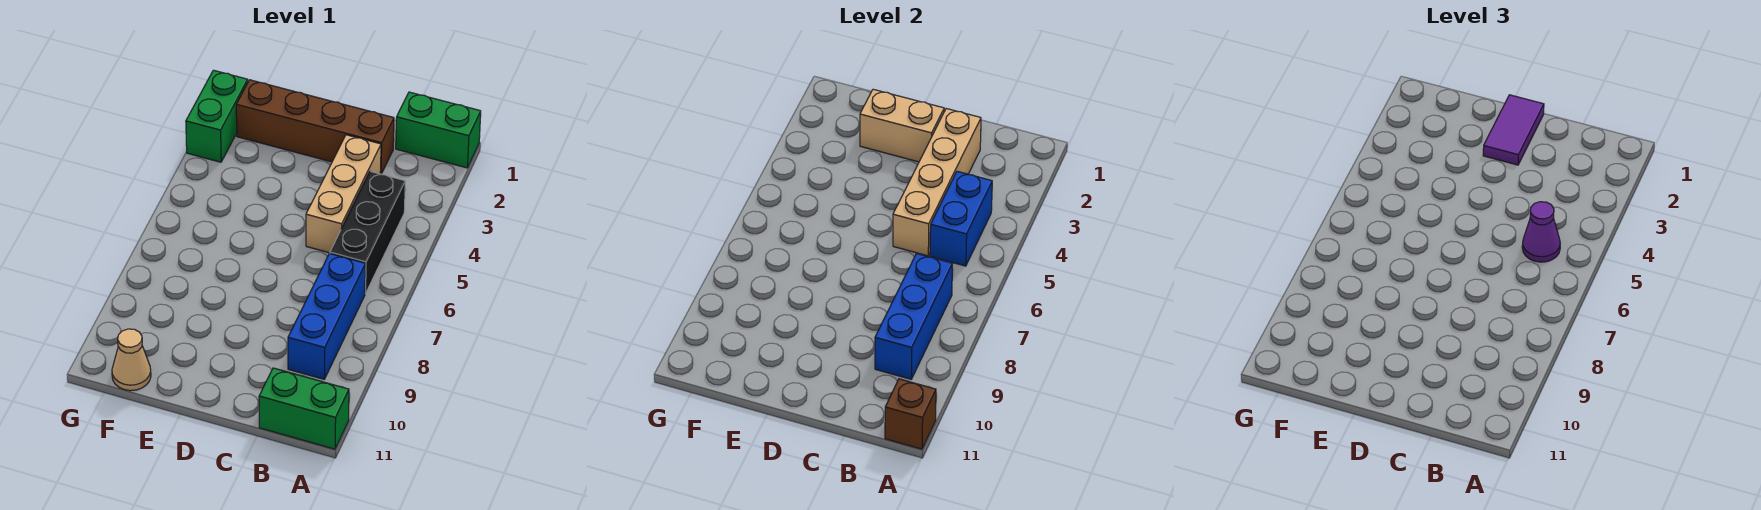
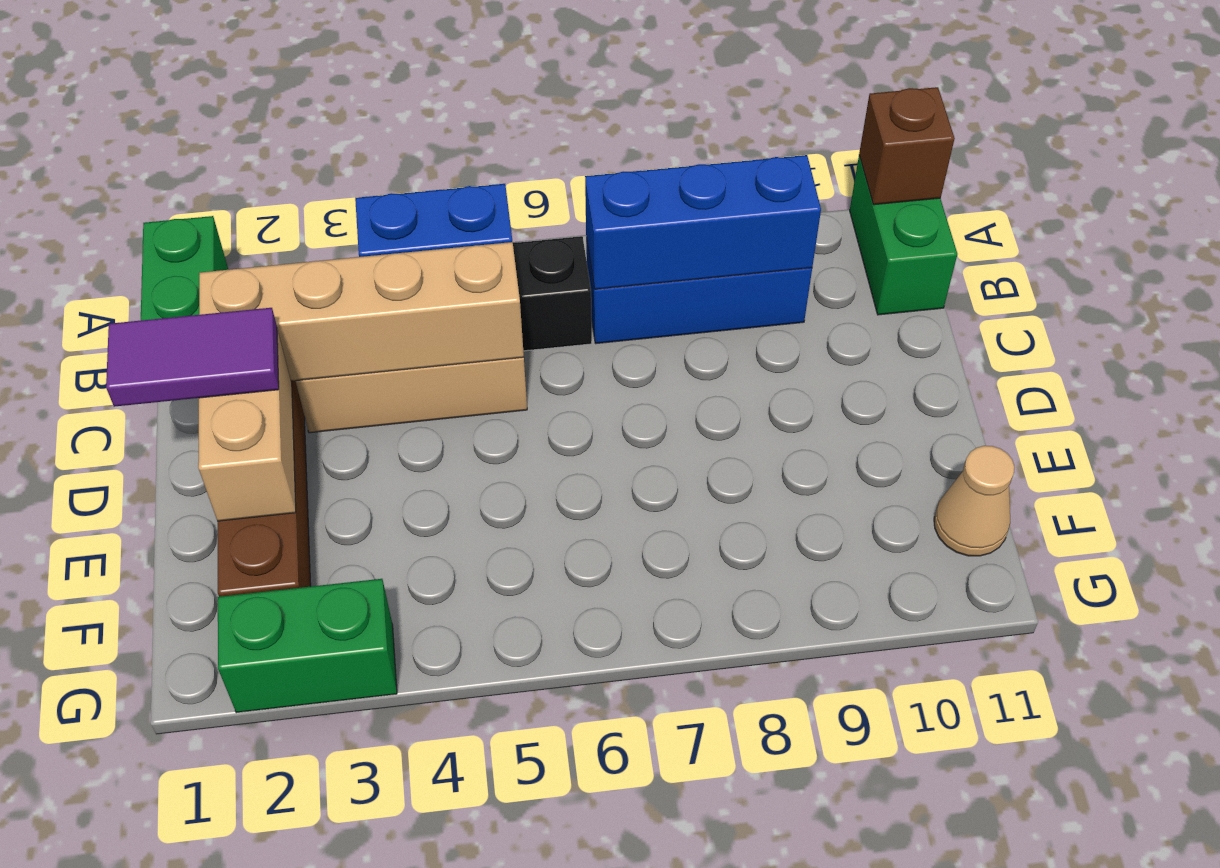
purple cone B5 level 3 -> none

